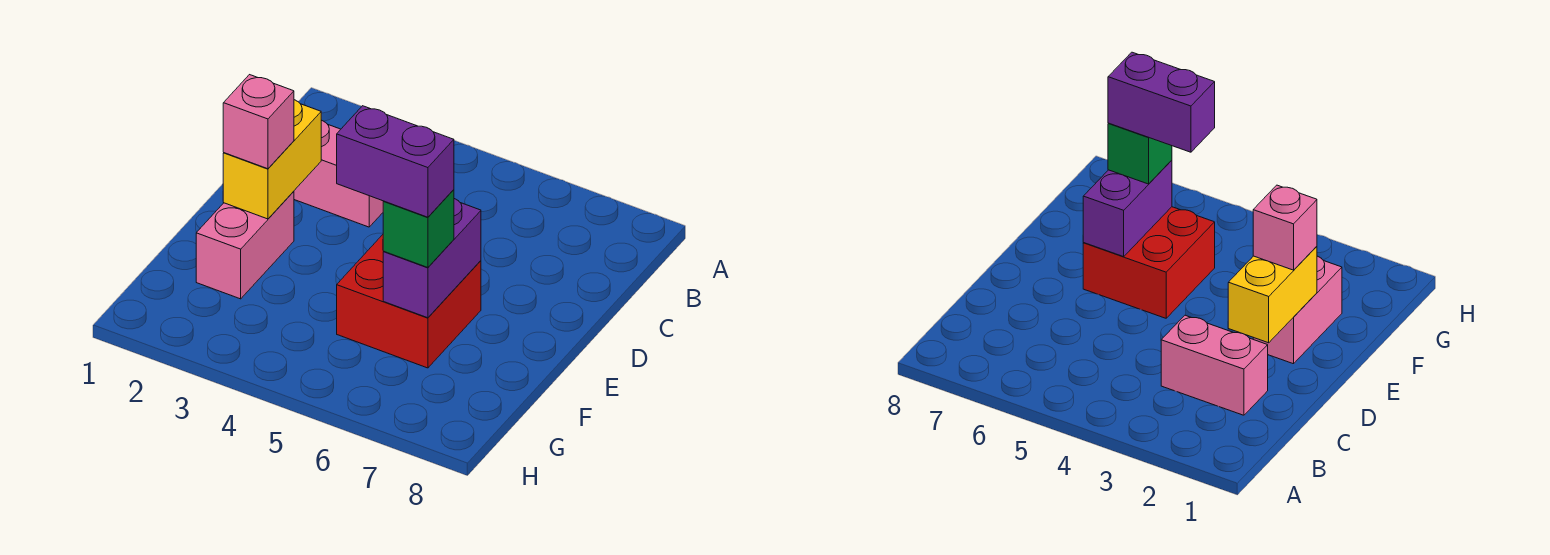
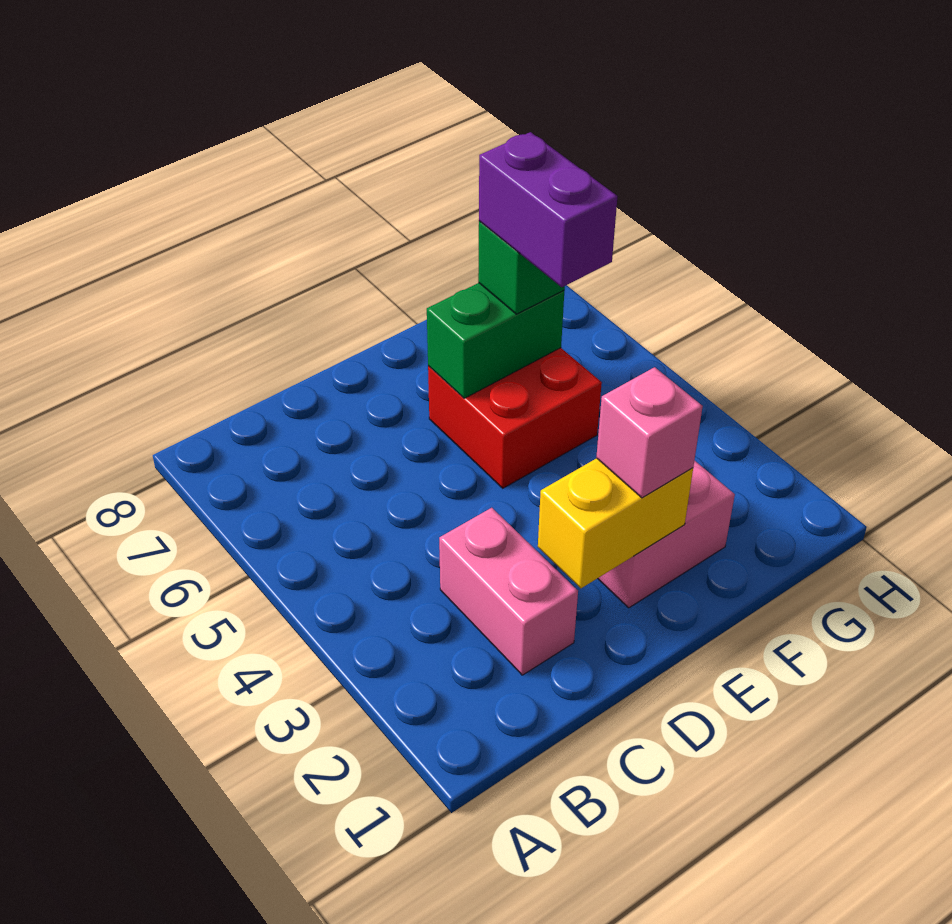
purple brick E6:F6 level 2 -> green brick E6:F6 level 2

